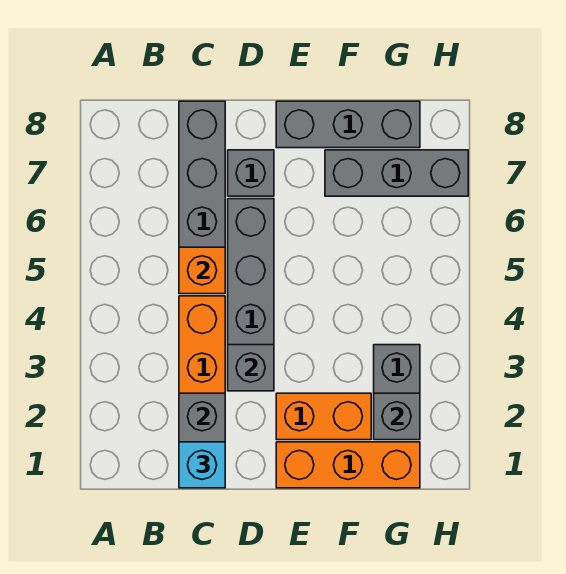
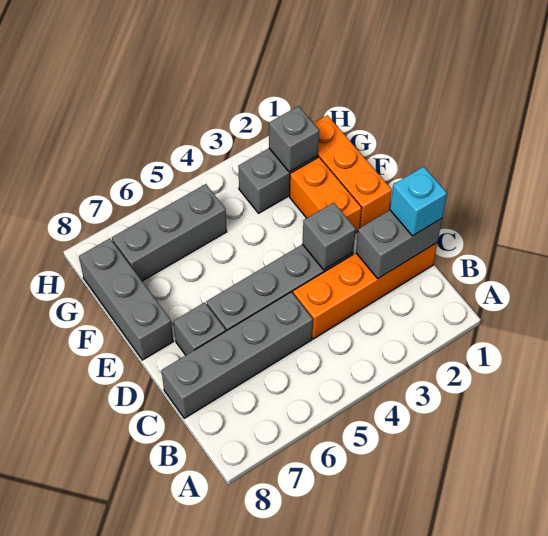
orange brick C5 level 2 -> none
grey brick F7:H7 level 1 -> grey brick G5:G7 level 1

